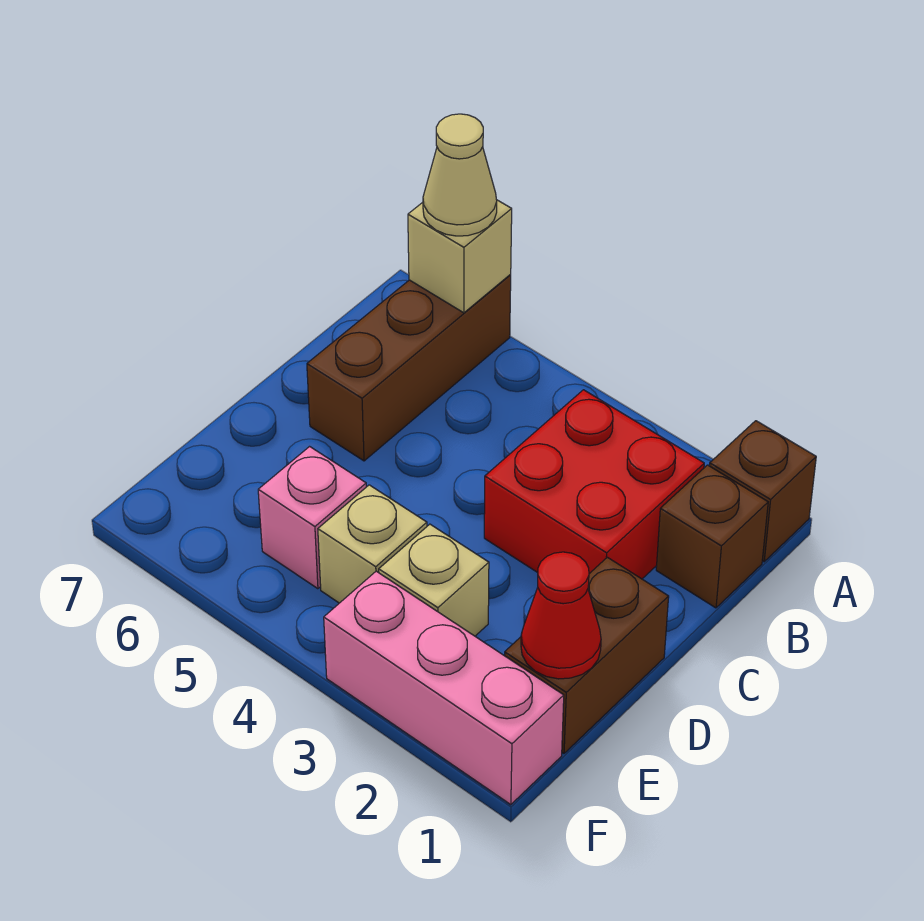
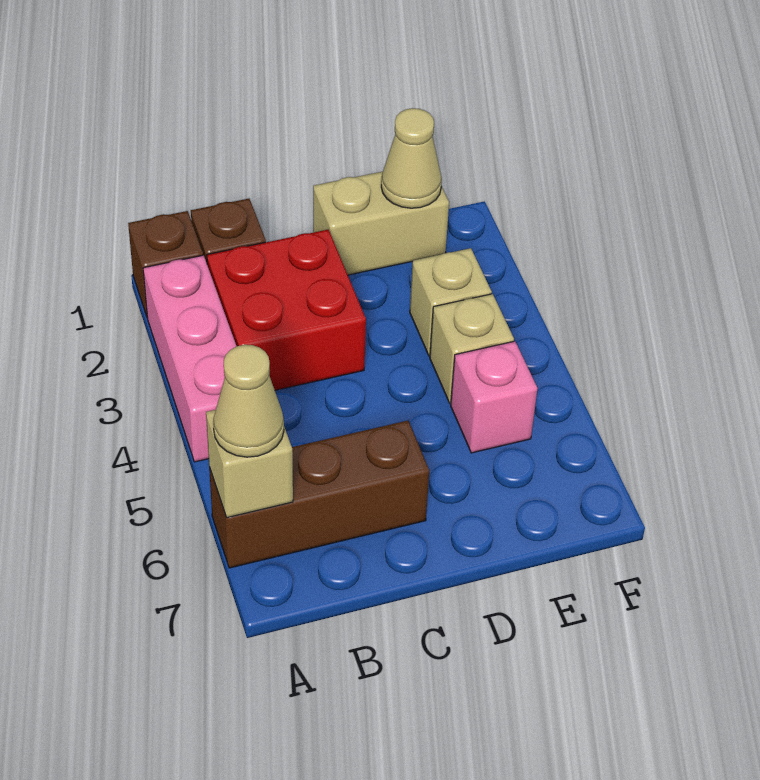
brown brick D1:E1 level 1 -> tan brick D1:E1 level 1
red cone E1 level 2 -> tan cone E1 level 2
pink brick F1:F3 level 1 -> pink brick A2:A4 level 1

